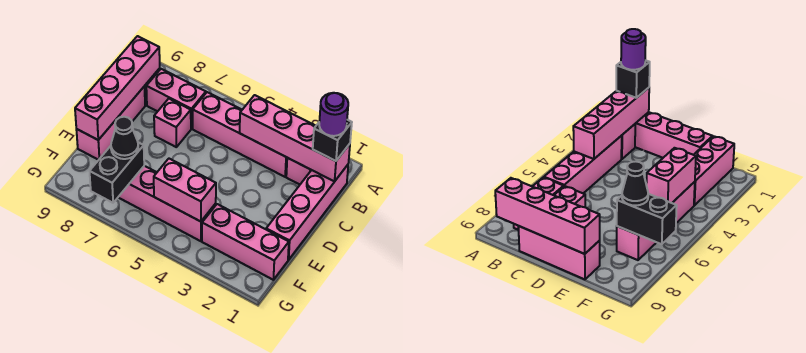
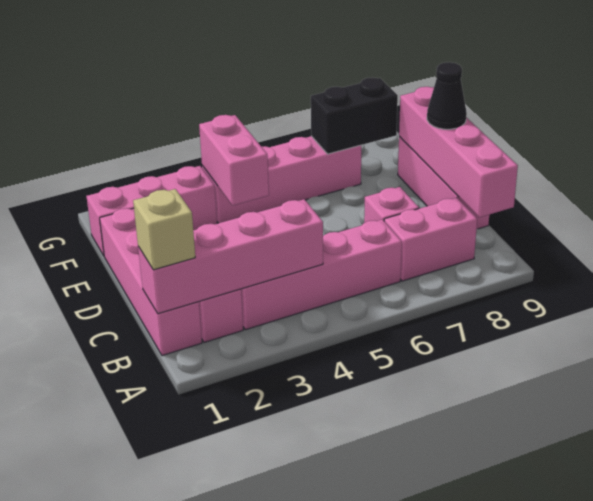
black brick B1 level 3 -> tan brick B1 level 3
purple round brick B1 level 4 -> none
pink brick F4:F5 level 2 -> pink brick E4:F4 level 2
black brick F7:G7 level 2 -> black brick F7:F8 level 2
black cone F7 level 3 -> black cone D9 level 3

